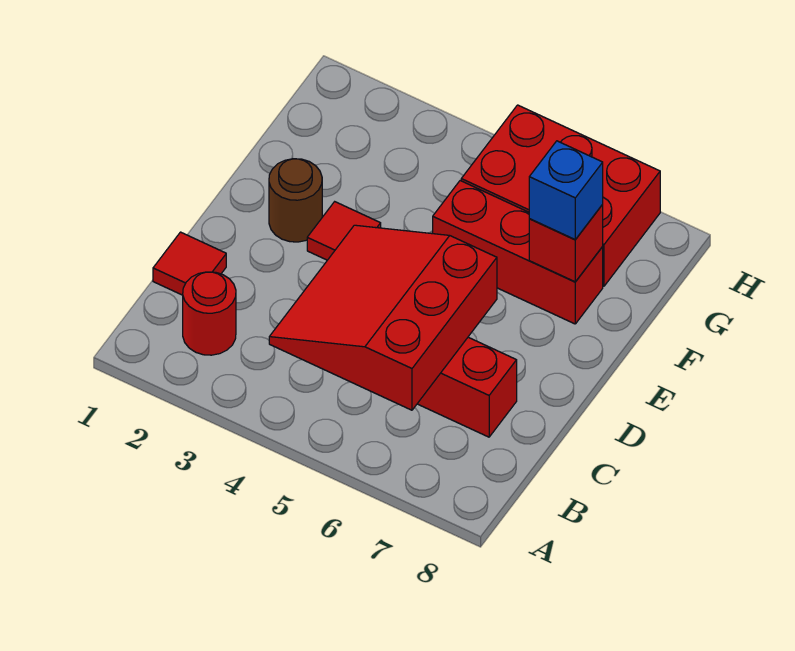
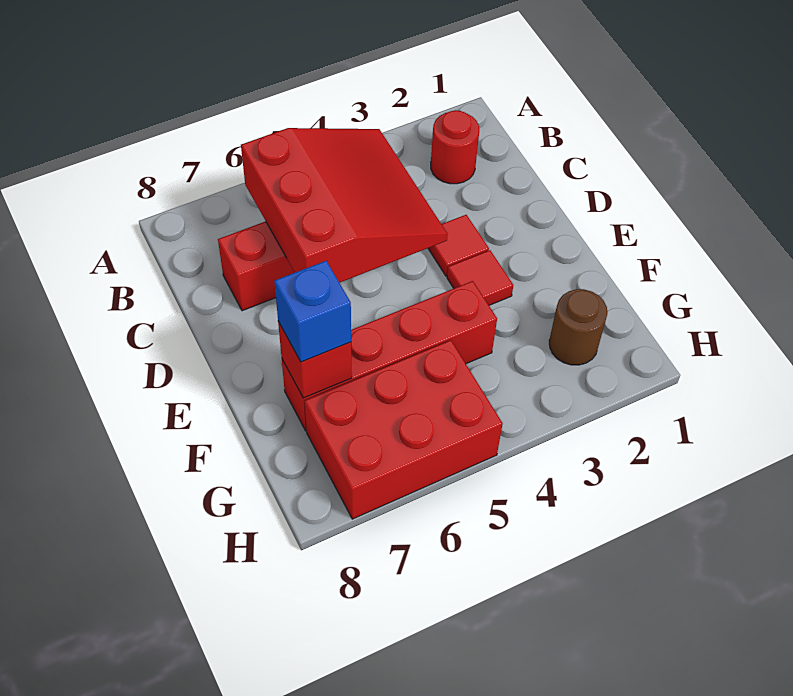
red tile C1 level 1 -> red tile D3 level 1
brown round brick E2 level 1 -> brown round brick G2 level 1
red brick F5:F7 level 1 -> red brick F4:F7 level 1

